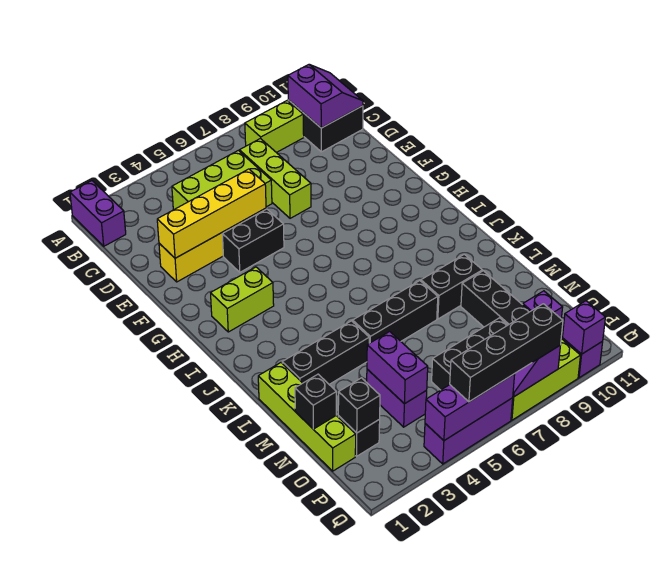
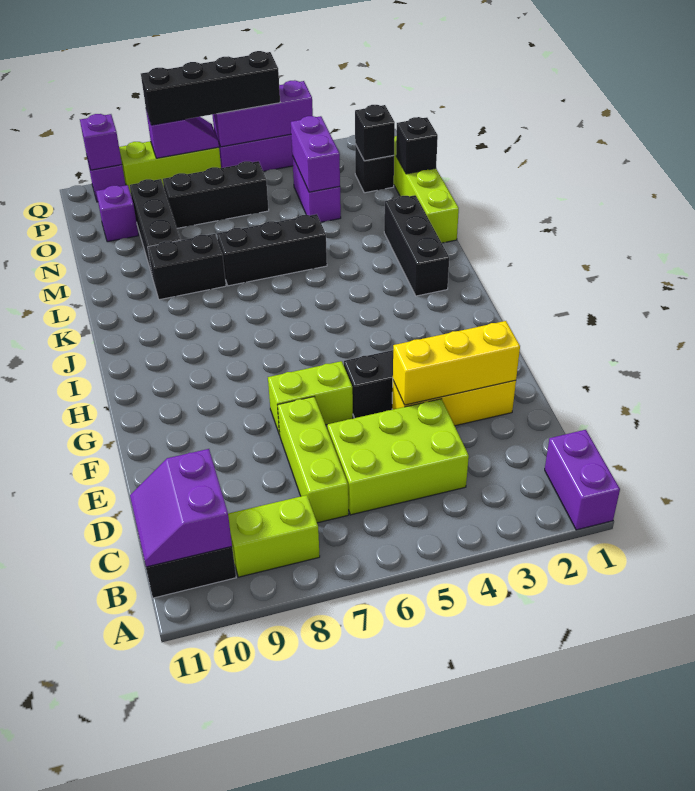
yellow brick E2:E5 level 2 -> yellow brick E2:E4 level 2
lime brick H2:H3 level 1 -> lime brick F6:F7 level 1
black brick L2:L4 level 1 -> black brick J2:L2 level 1

